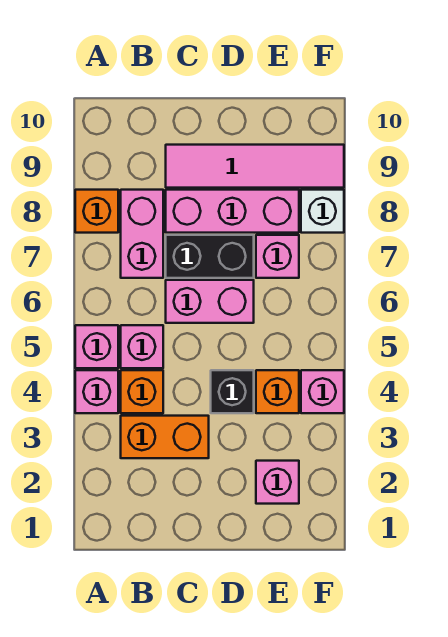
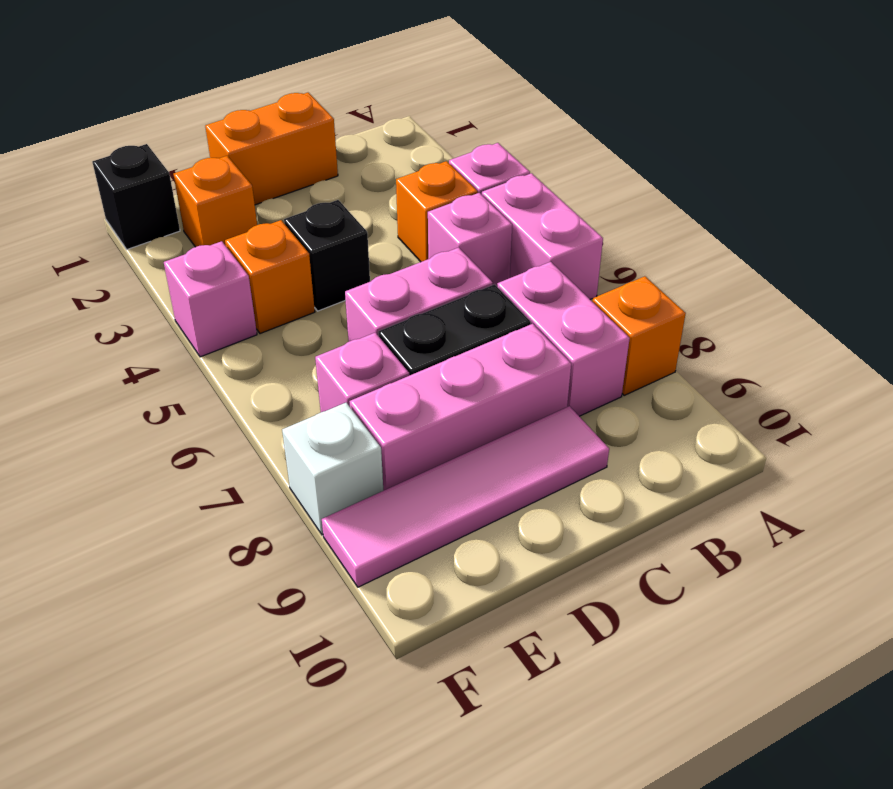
pink brick A5 level 1 -> pink brick A5:A6 level 1
orange brick B3:C3 level 1 -> orange brick C1:D1 level 1
pink brick E2 level 1 -> orange brick E2 level 1
none -> black brick F1 level 1

